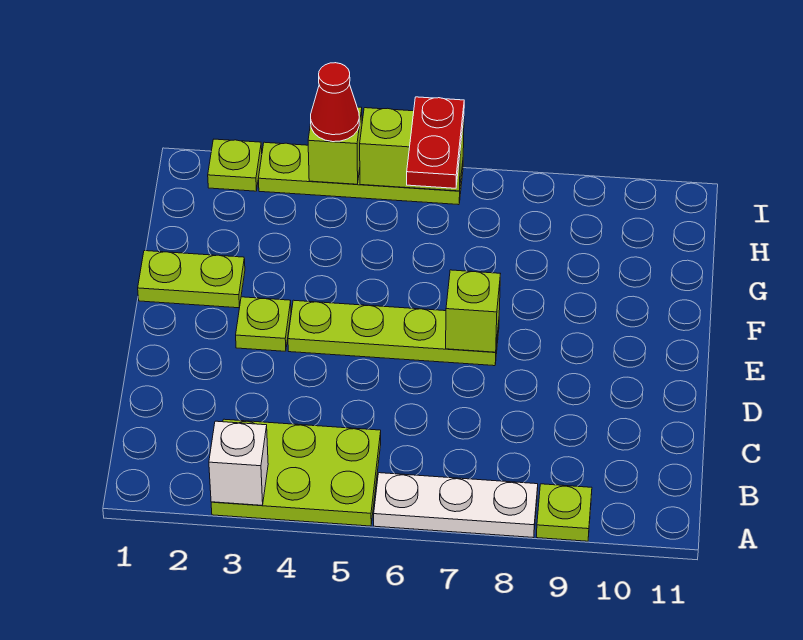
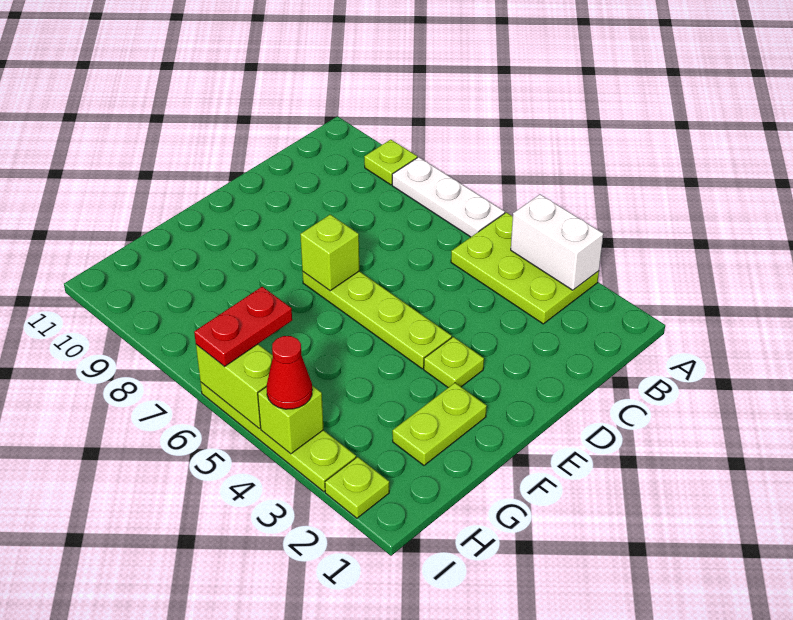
white brick A3 level 2 -> white brick A3:A4 level 2
lime plate F1:F2 level 1 -> lime plate F2:G2 level 1

